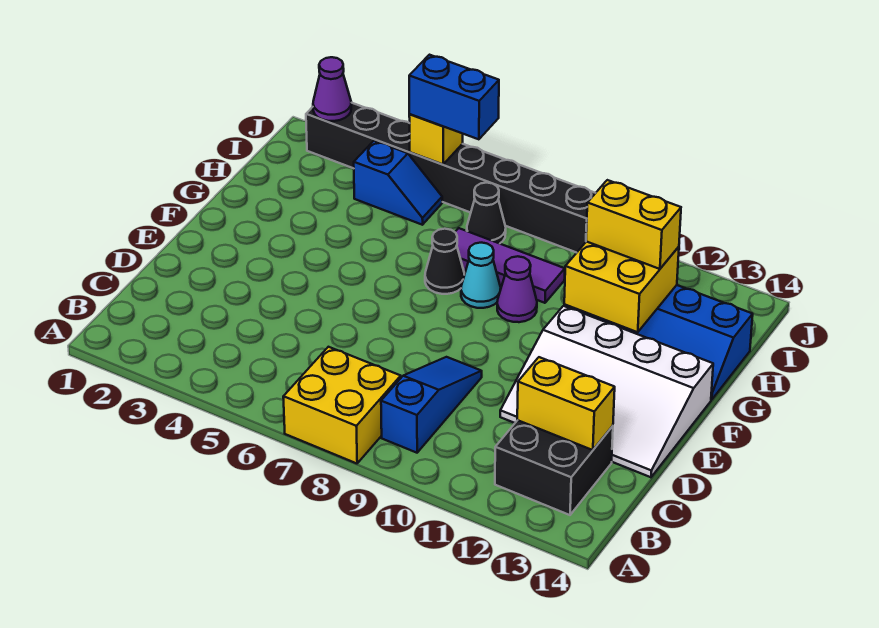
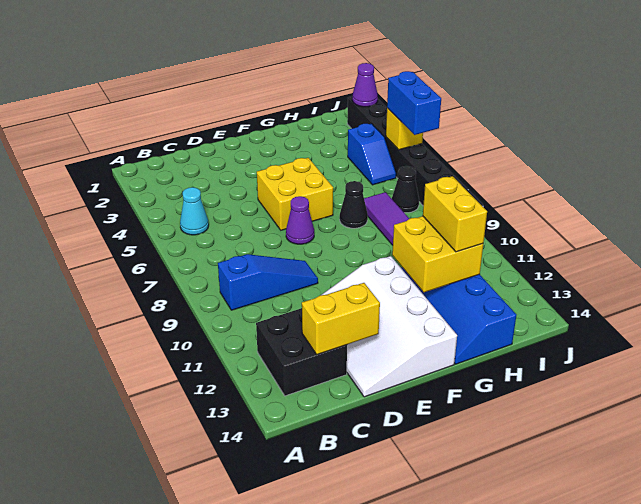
yellow brick A7:B8 level 1 -> yellow brick E5:F6 level 1
yellow brick C12:C13 level 2 -> yellow brick C13:D13 level 2
cyan cone G8 level 1 -> cyan cone B5 level 1
purple cone G9 level 1 -> purple cone E7 level 1

